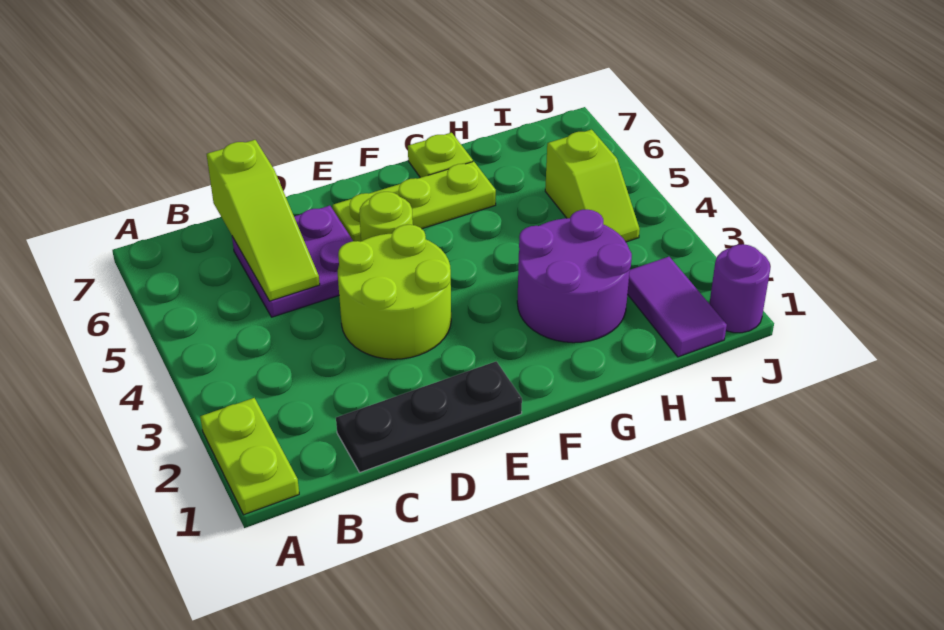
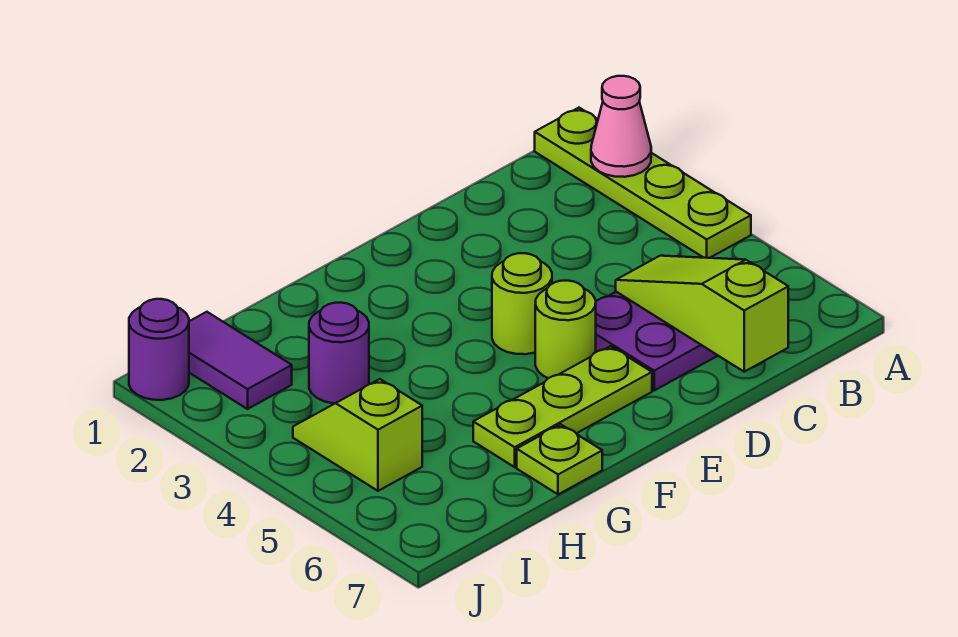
lime plate A1:A2 level 1 -> lime plate A1:A4 level 1
none -> pink cone A2 level 2
black plate C1:E1 level 1 -> none
lime round brick D3:E4 level 1 -> lime round brick E4 level 1
purple round brick G2:H3 level 1 -> purple round brick H3 level 1

